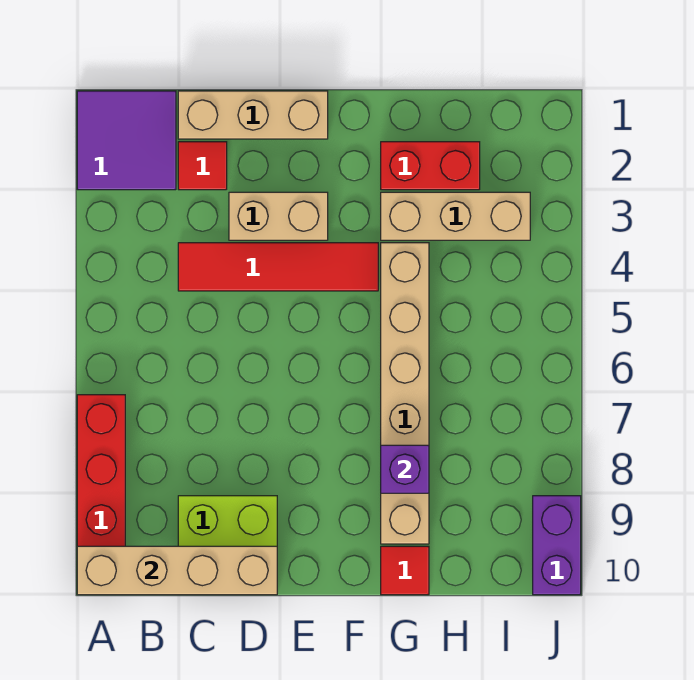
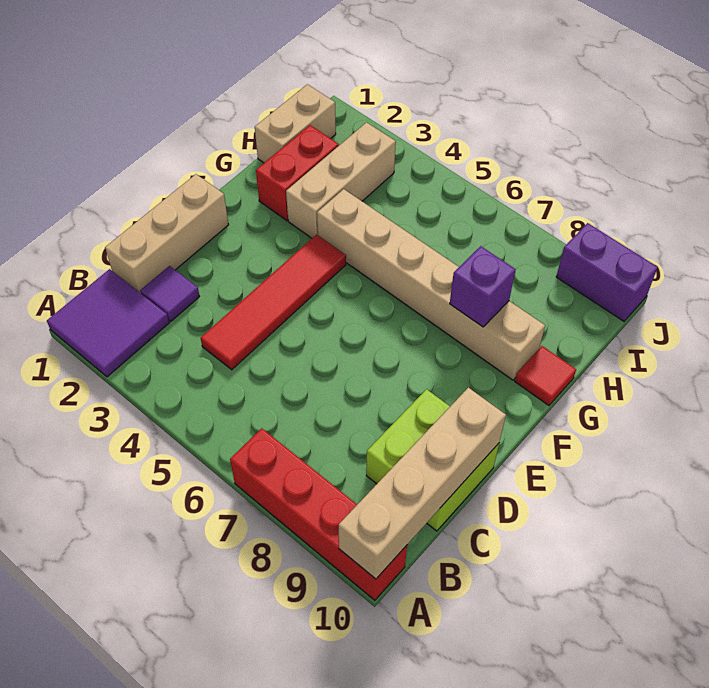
red tile C2 level 1 -> purple tile C2 level 1
tan brick D3:E3 level 1 -> tan brick H1:I1 level 1

